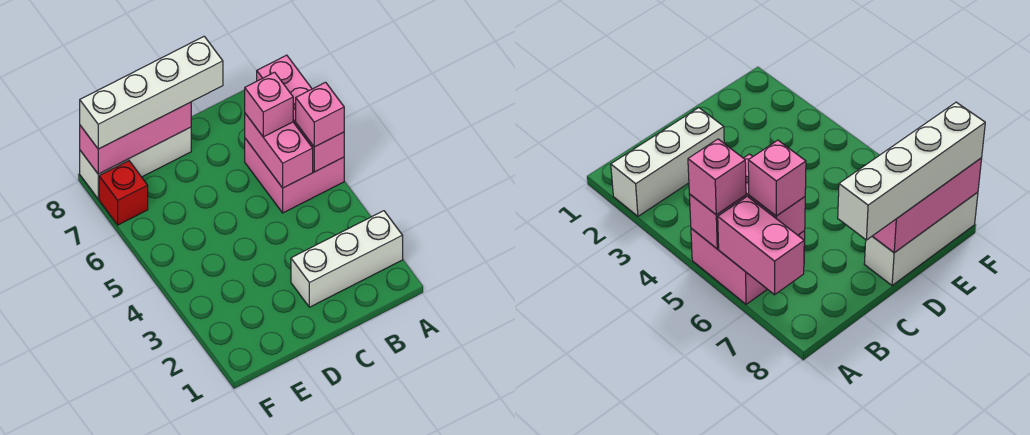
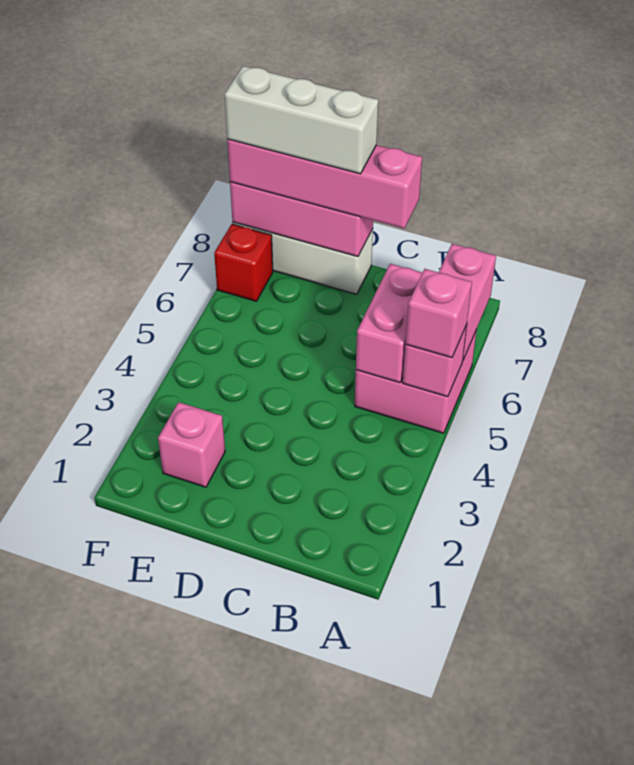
white brick A2:C2 level 1 -> white brick D8:F8 level 4
pink brick B6 level 3 -> pink brick E2 level 1
white brick C8:F8 level 3 -> pink brick C8:F8 level 3

